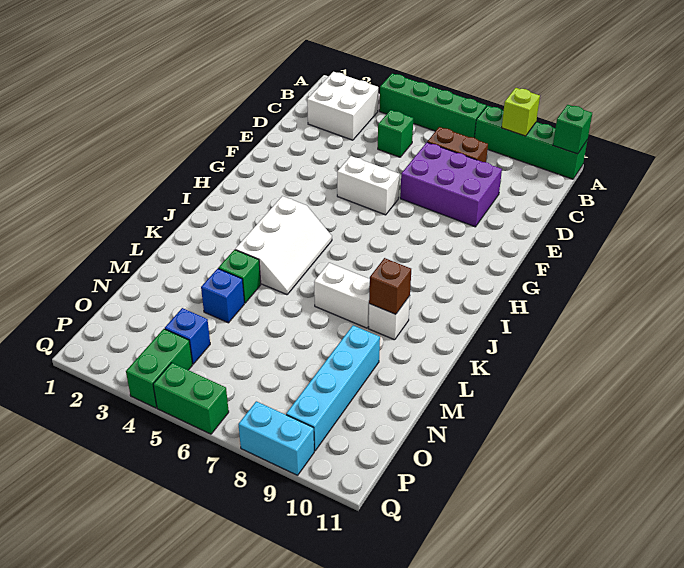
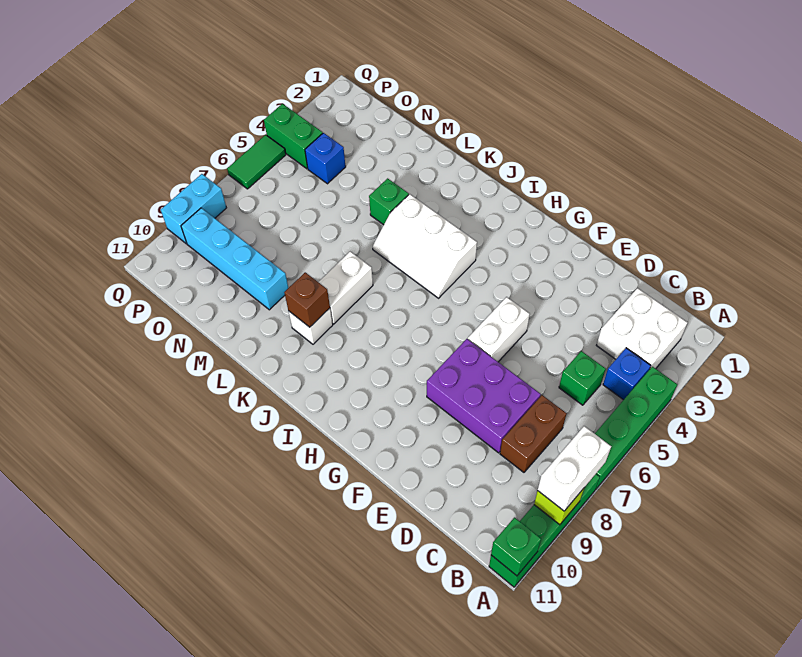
none -> white brick A8:A9 level 3
purple brick D7:E9 level 1 -> purple brick D7:F8 level 1
blue brick M4 level 1 -> blue brick B4 level 1
green brick Q5:Q6 level 1 -> green tile Q5:Q6 level 1

